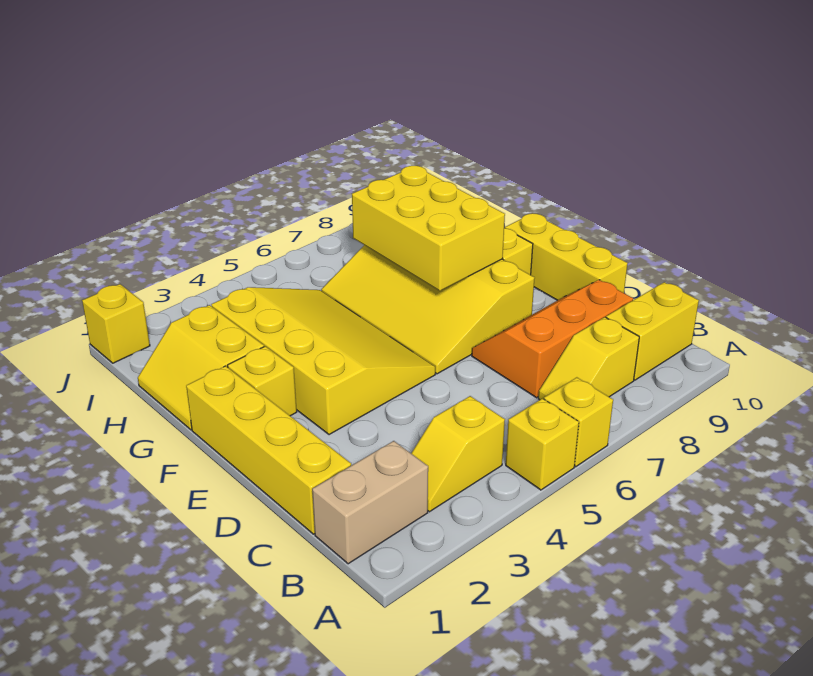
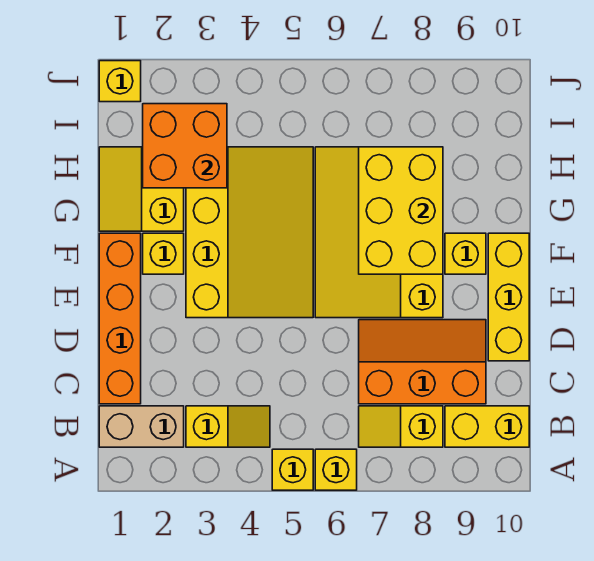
yellow slope B3:B4 level 1 top 4 -> yellow slope B3:B4 level 1 top 3
yellow brick C1:F1 level 1 -> orange brick C1:F1 level 1
none -> orange brick H2:I3 level 2

